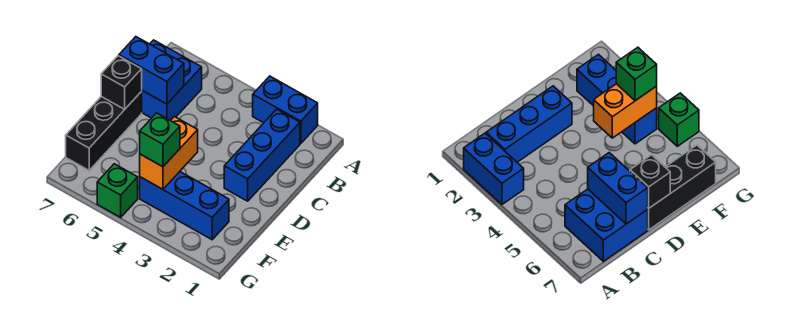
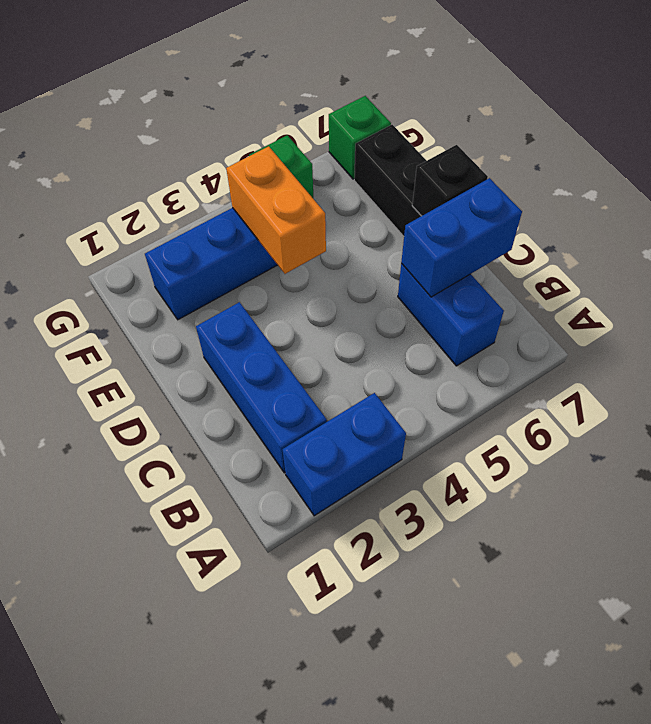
blue brick B6:C7 level 1 -> blue brick B6:C6 level 1
green brick F4 level 3 -> green brick G7 level 1

